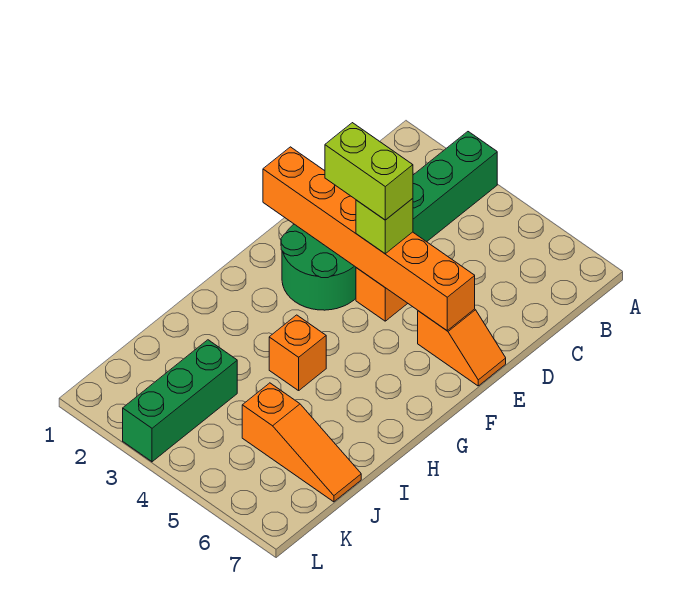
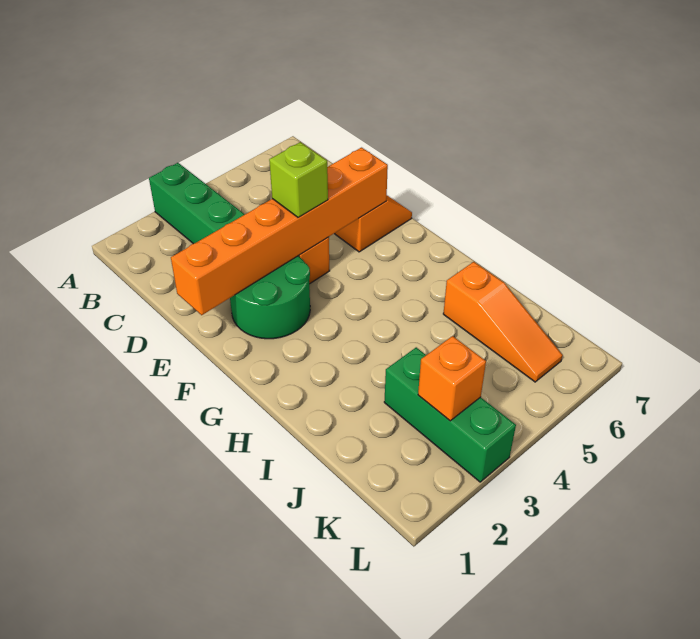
lime brick E3:E4 level 4 -> none
orange brick H4 level 1 -> orange brick K3 level 2
orange slope J5:J7 level 1 top 5 -> orange slope I6:K6 level 1 top I

